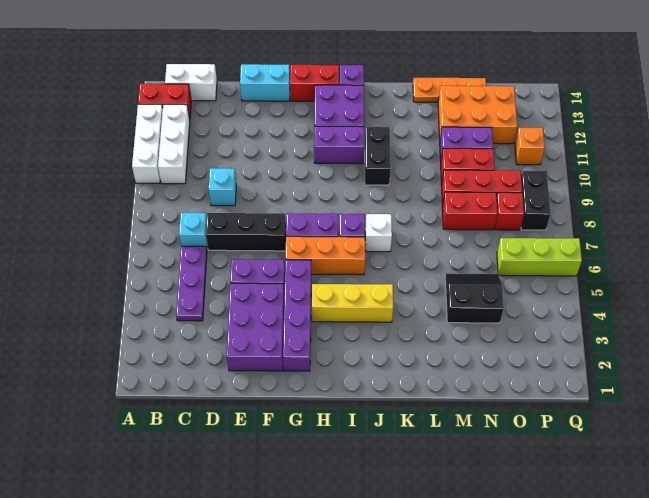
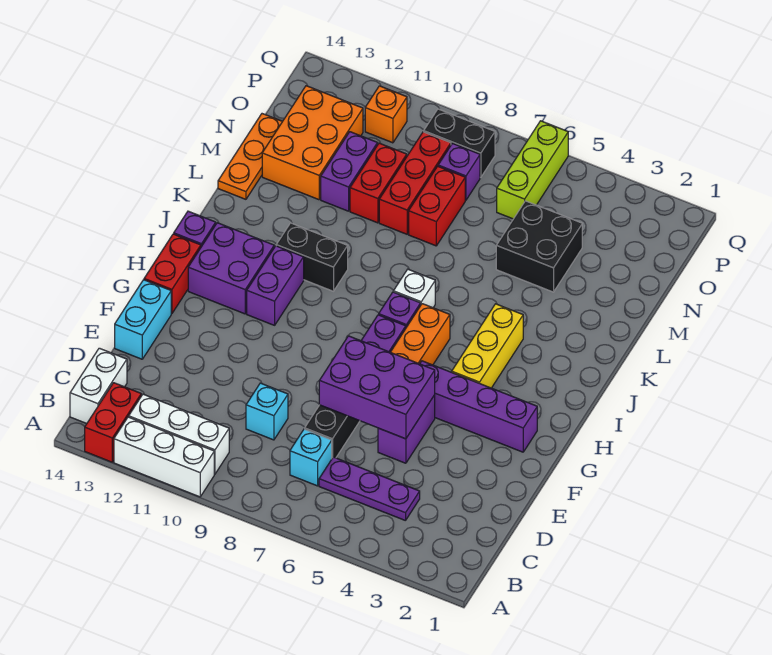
purple brick E2:F4 level 1 -> purple brick E5:F7 level 2
black slope M4:N5 level 1 top 4 -> black brick M4:N5 level 1
red brick O8 level 1 -> purple brick O8 level 1

